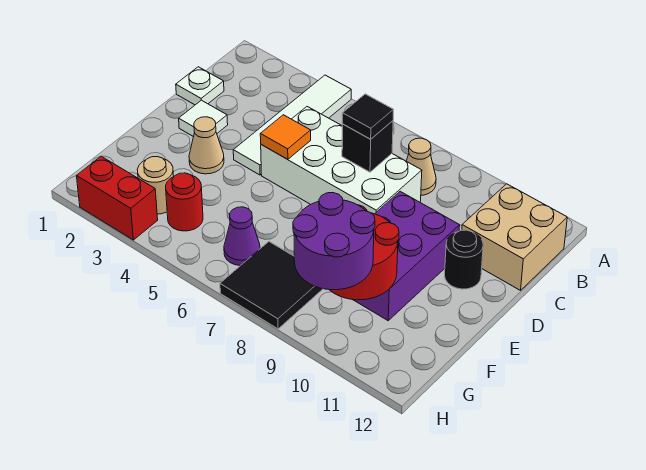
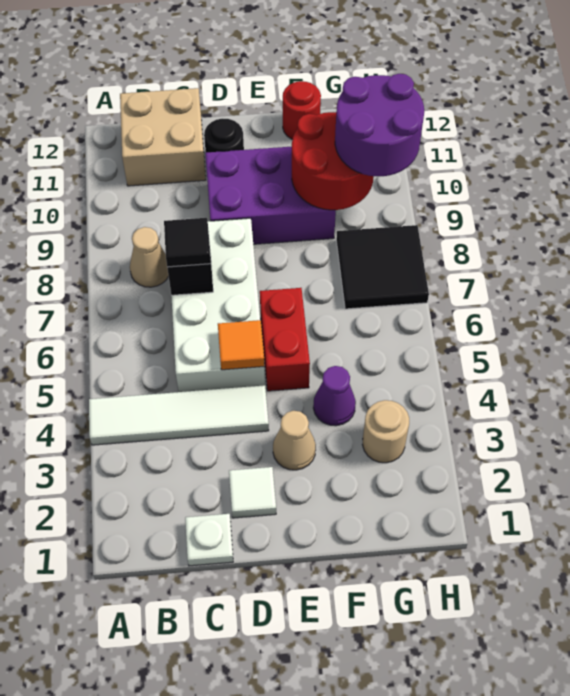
red round brick G4 level 1 -> red round brick F12 level 1
purple cone G6 level 1 -> purple cone F4 level 1
red brick H2:H3 level 1 -> red brick E5:E6 level 1

